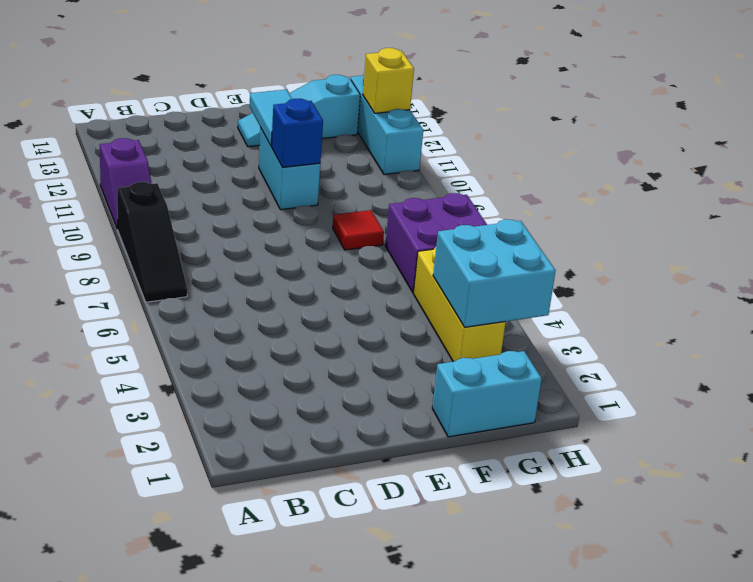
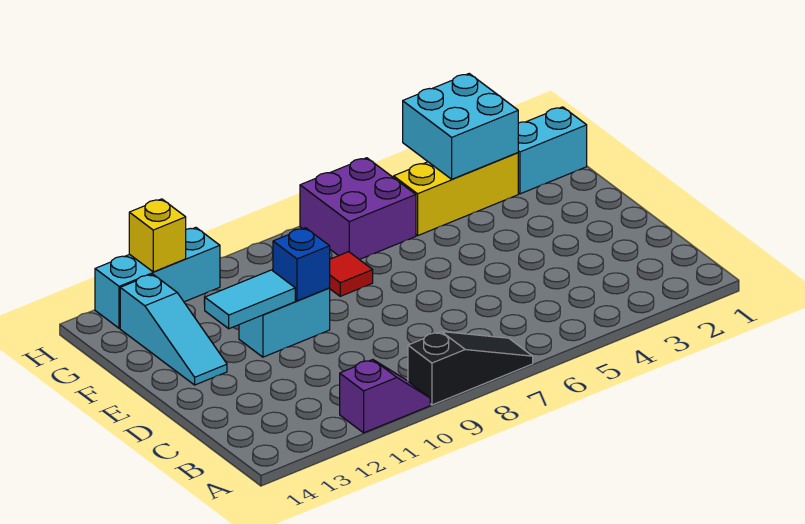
cyan brick F1:G1 level 1 -> cyan brick G1:G2 level 1

